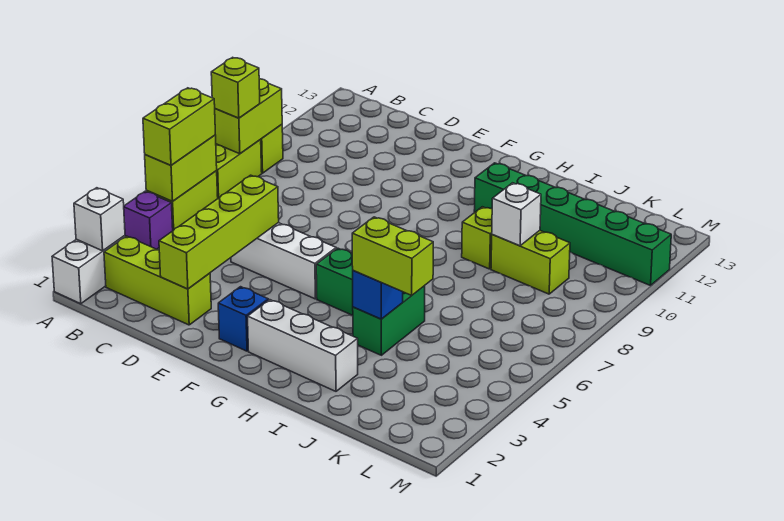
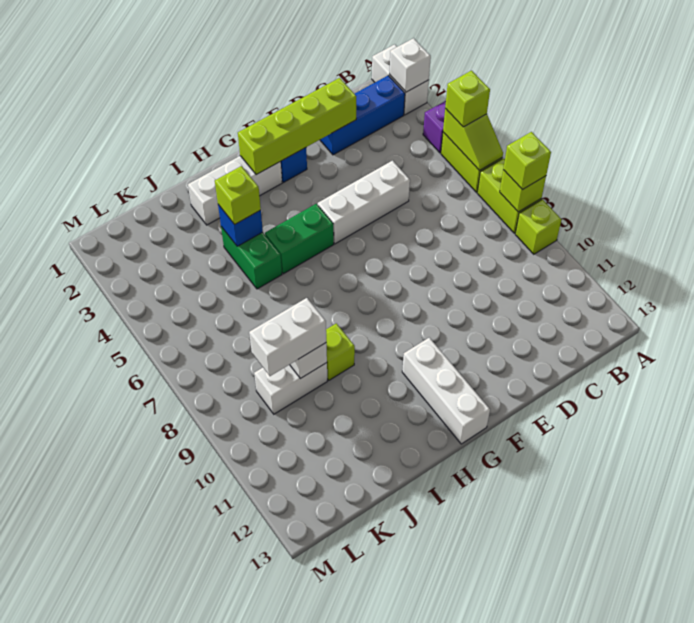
lime brick A5:A6 level 2 -> lime slope A5:A6 level 2 top 5
lime brick A5:A6 level 3 -> lime brick A5 level 3
lime brick A8:A9 level 2 -> lime brick A8 level 2
lime brick B2:D2 level 1 -> blue brick B2:D2 level 1
lime brick D2:D5 level 2 -> lime brick D2:G2 level 2
none -> white brick G11:G13 level 1
green brick H11:M11 level 1 -> none
lime brick I4:J4 level 3 -> lime brick I4 level 3
lime brick J9:K9 level 1 -> white brick J9:K9 level 1
none -> white brick J9:K9 level 3

